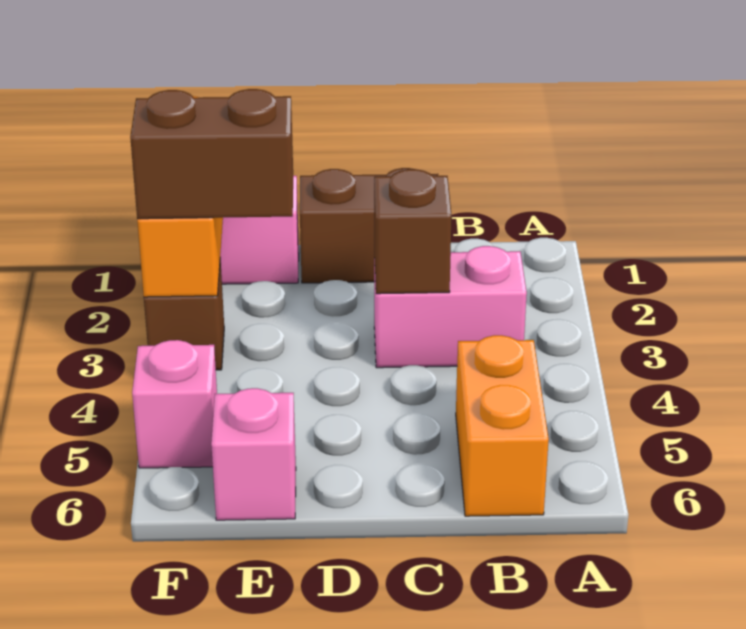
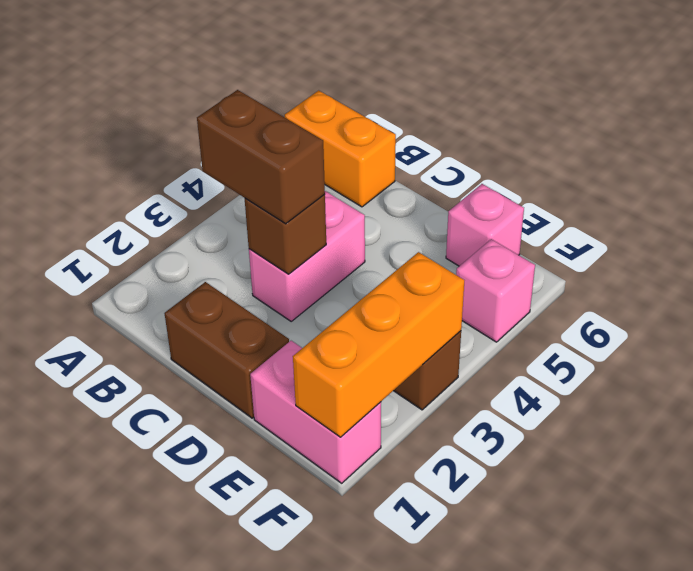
pink brick B3:C3 level 1 -> pink brick C3:C4 level 1
orange brick B5:B6 level 1 -> orange brick A6:B6 level 1
brown brick E3:F3 level 3 -> brown brick B3:C3 level 3

